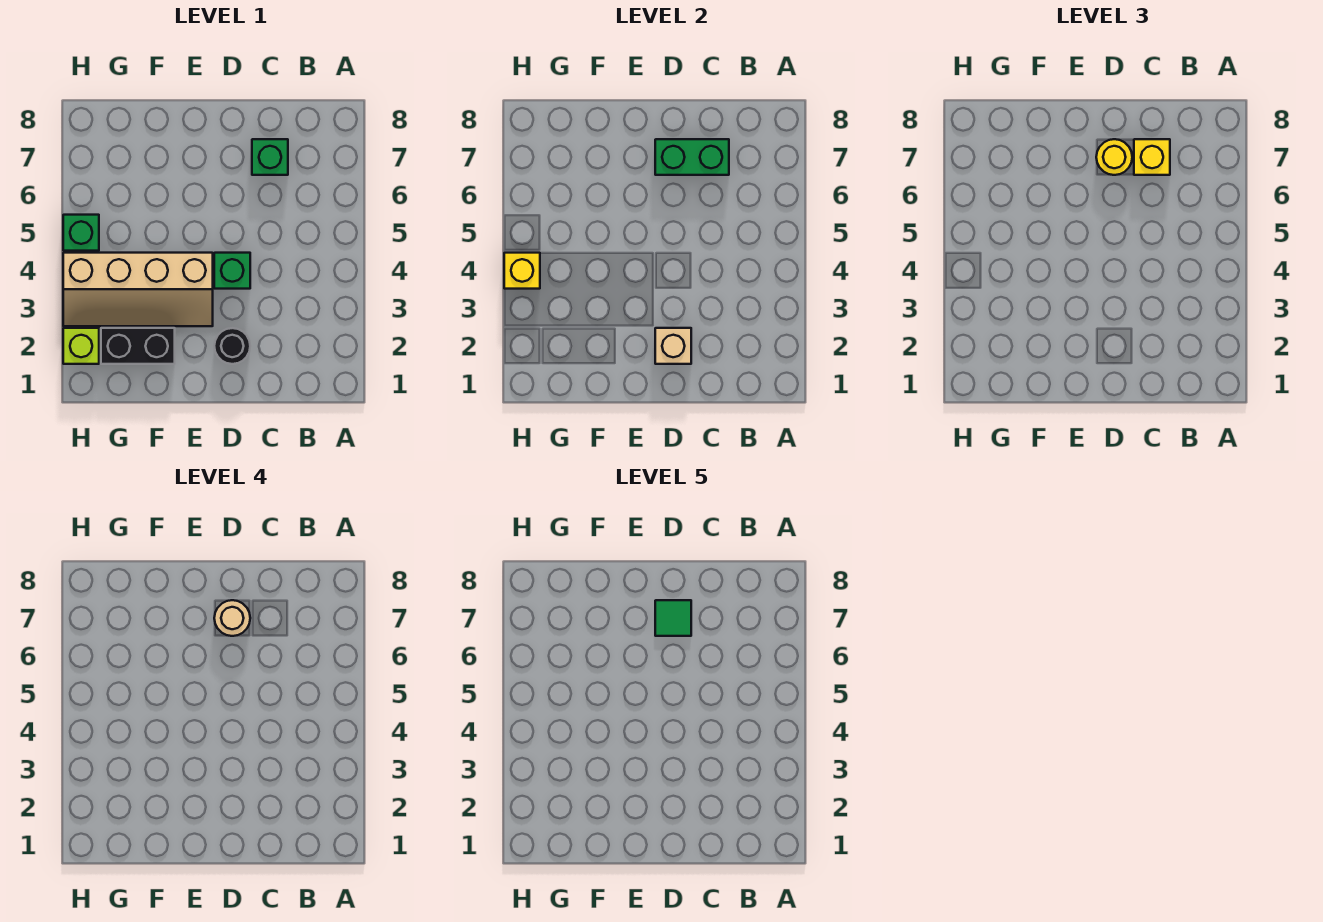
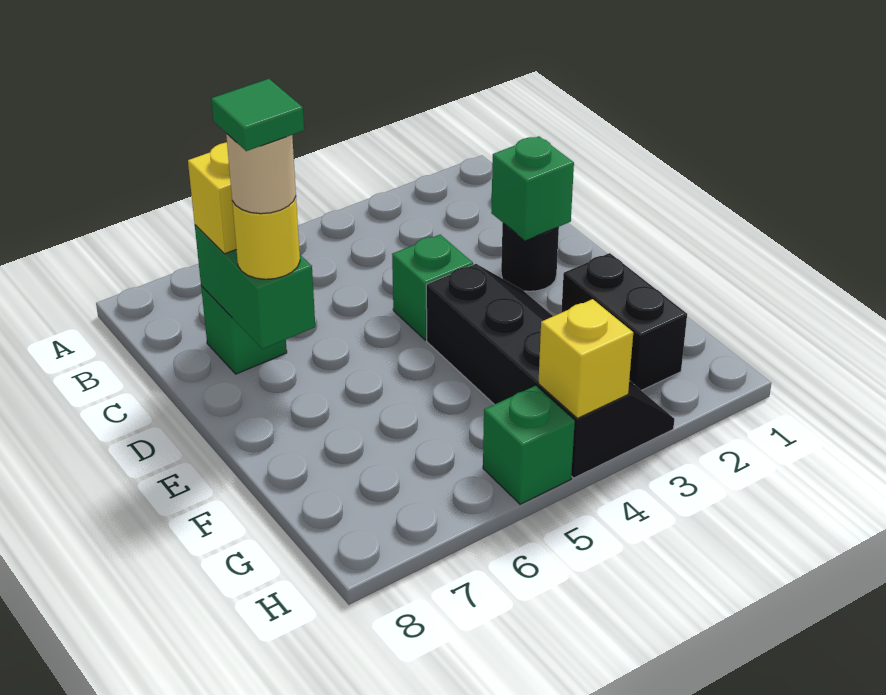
tan brick D2 level 2 -> green brick D2 level 2
tan slope E3:H4 level 1 top 4 -> black slope E3:H4 level 1 top 4
lime brick H2 level 1 -> none

